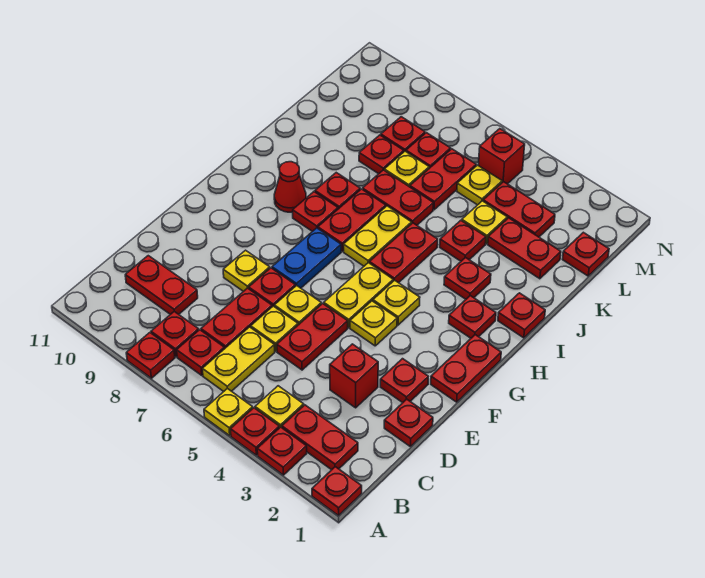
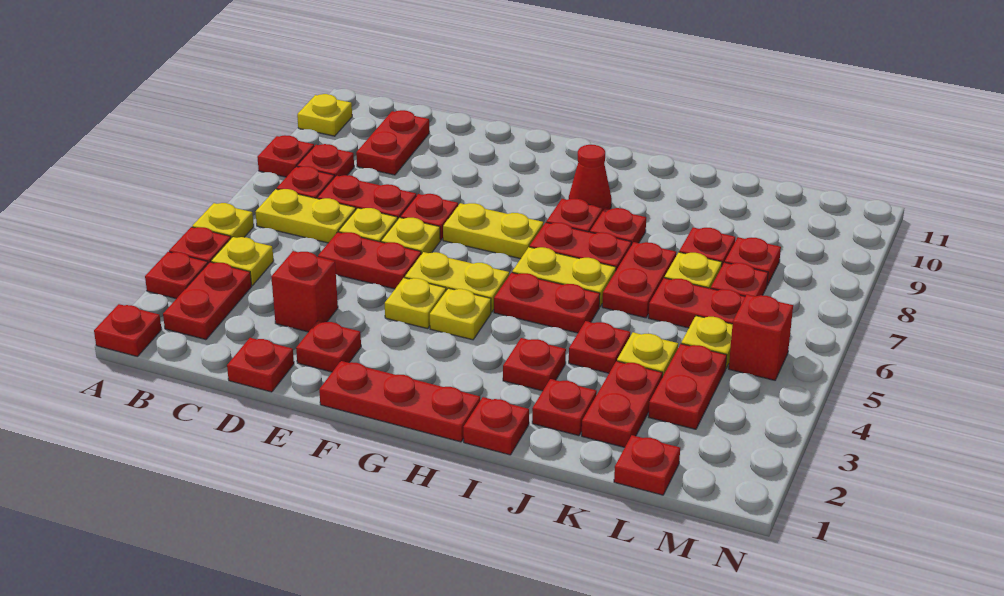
yellow plate E8 level 1 -> yellow plate A10 level 1
red plate F1:G1 level 1 -> red plate F1:H1 level 1
blue plate F7:G7 level 1 -> yellow plate F7:G7 level 1
red plate H2 level 1 -> red plate J2 level 1

